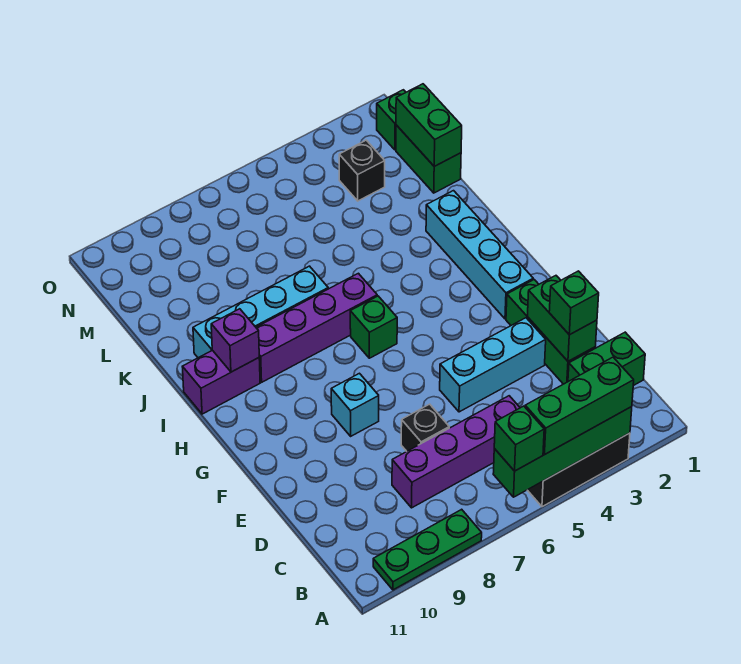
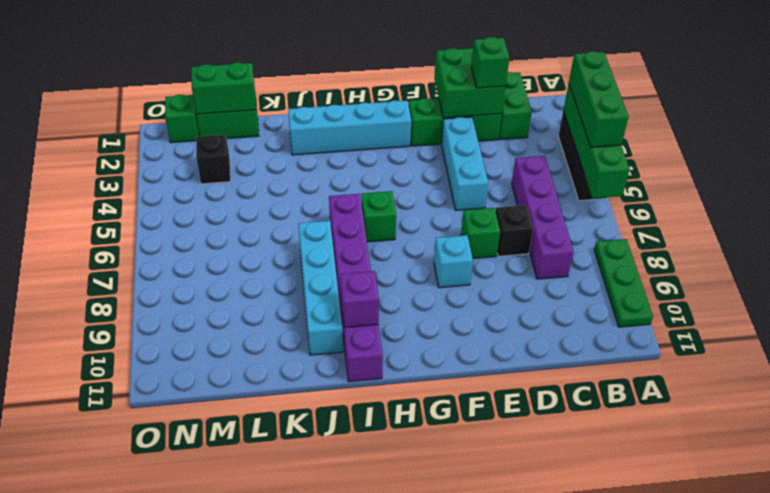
green brick A6 level 3 -> green brick E7 level 1
green brick D2:E2 level 2 -> green brick D1:E2 level 2

